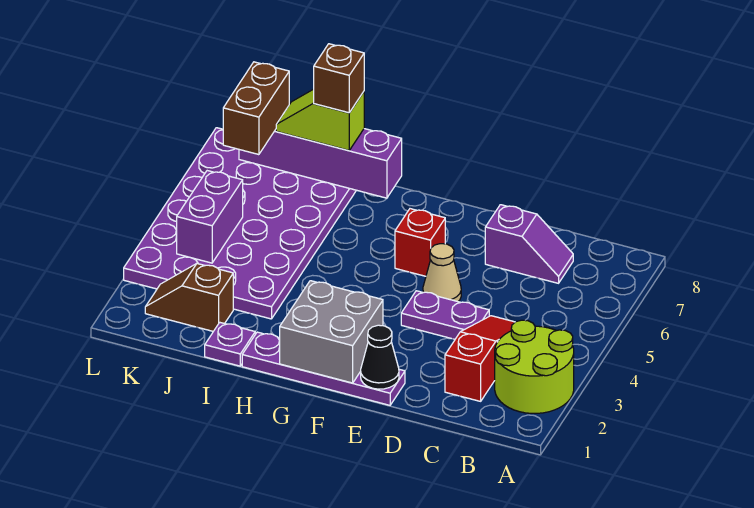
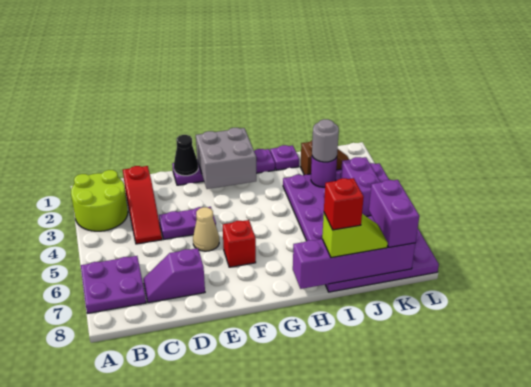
none -> purple plate A6:B7 level 1
brown brick I8 level 4 -> red brick I8 level 4
none -> purple round brick J3 level 2
none -> grey round brick J3 level 3
brown brick K7:K8 level 3 -> purple brick K7:K8 level 3

